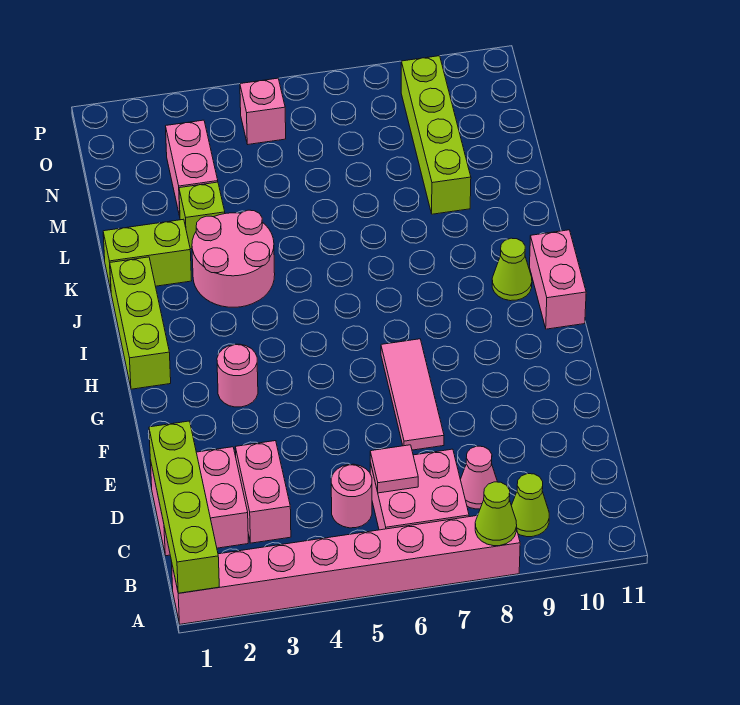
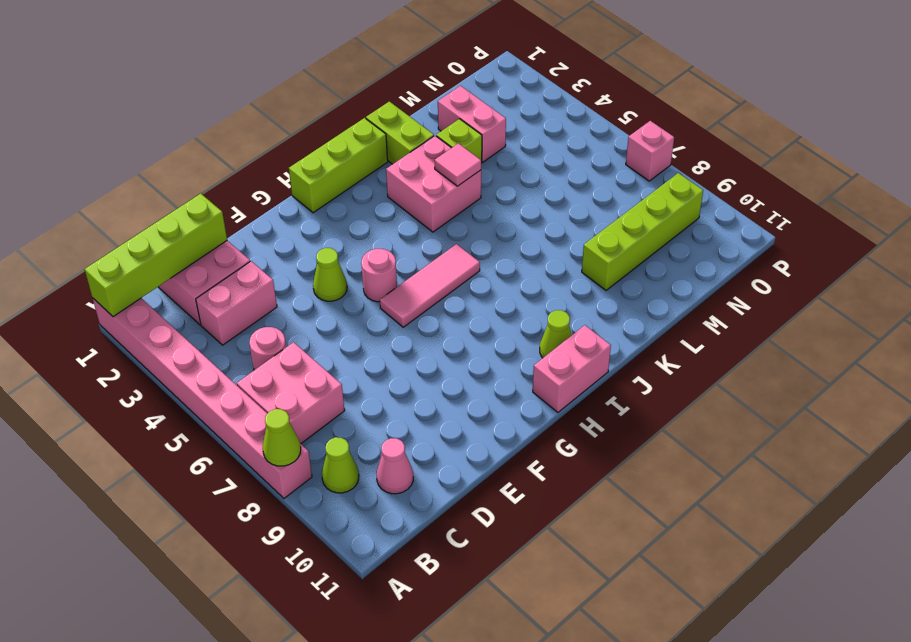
pink tile C6 level 2 -> pink tile K4 level 2
pink cone C8 level 1 -> pink cone C10 level 1
pink tile E7:G7 level 1 -> pink tile G6:I6 level 1
none -> lime cone F4 level 1
pink round brick G3 level 1 -> pink round brick G5 level 1
pink round brick J3:K4 level 1 -> pink brick J3:K4 level 1
pink brick M3:N3 level 1 -> pink brick M2:M3 level 1
pink brick O5 level 1 -> pink brick P7 level 1

